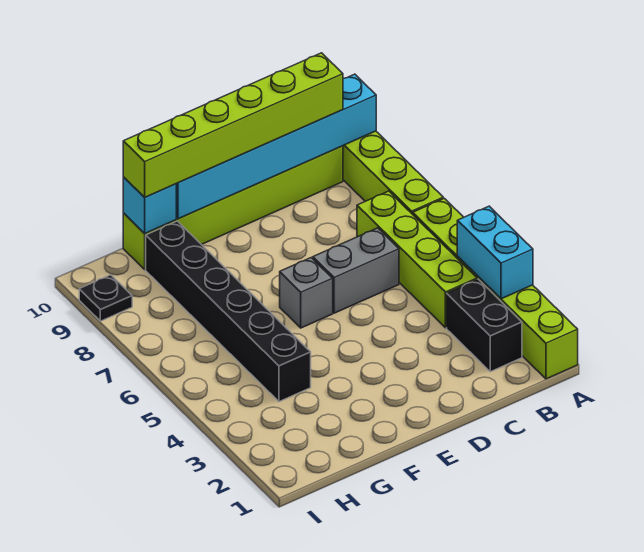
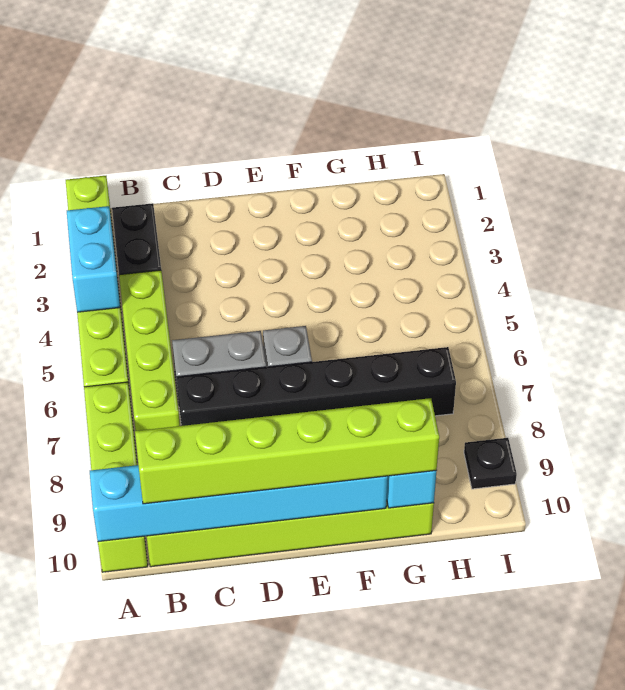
black brick G4:G9 level 1 -> black brick C7:H7 level 1

